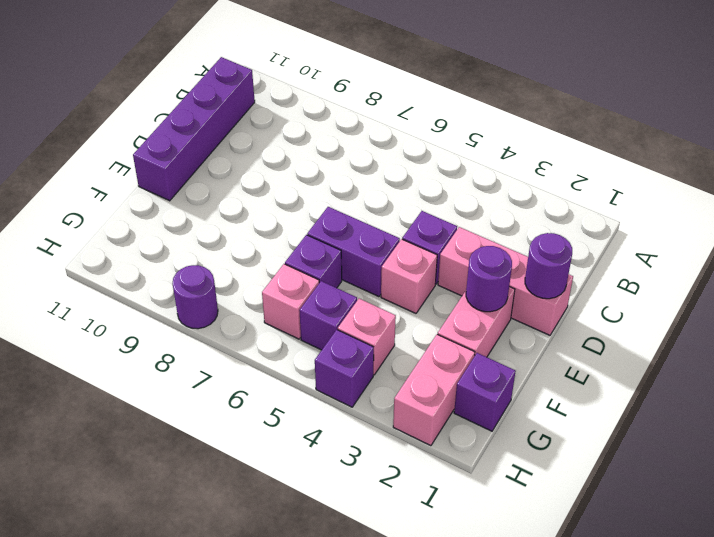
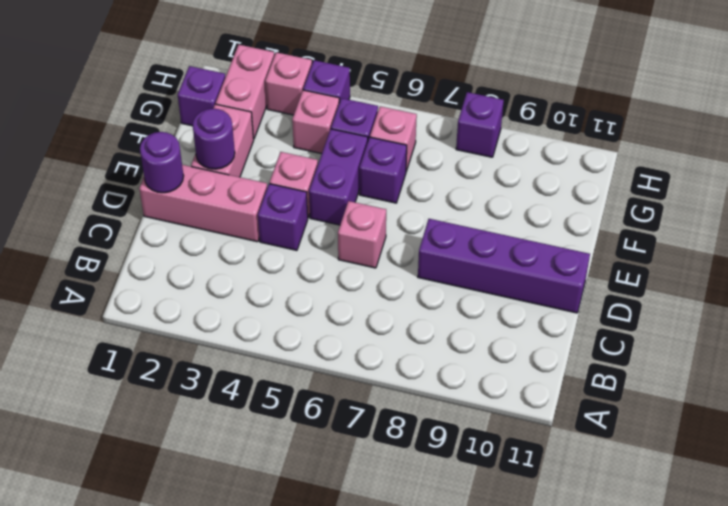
purple brick B11:E11 level 1 -> purple brick D8:D11 level 1
none -> pink brick D6 level 1
purple brick E5:E6 level 1 -> purple brick E5:F5 level 1
none -> pink brick H3 level 1
purple round brick H8 level 1 -> purple brick H8 level 1

